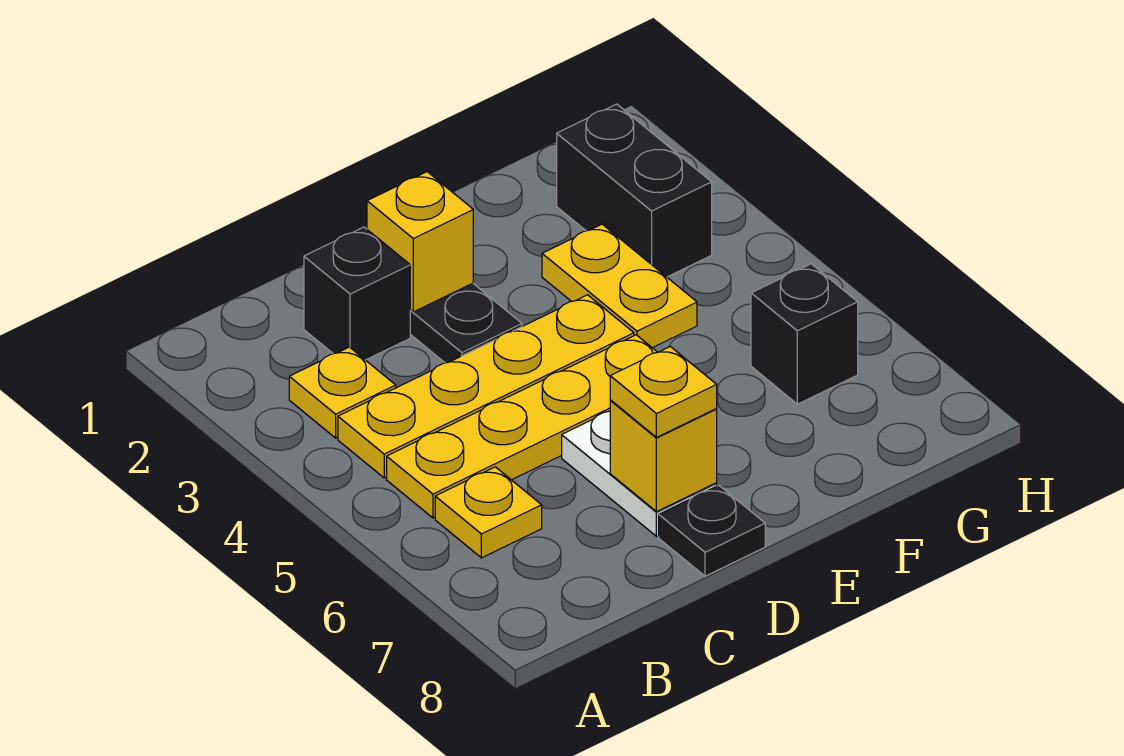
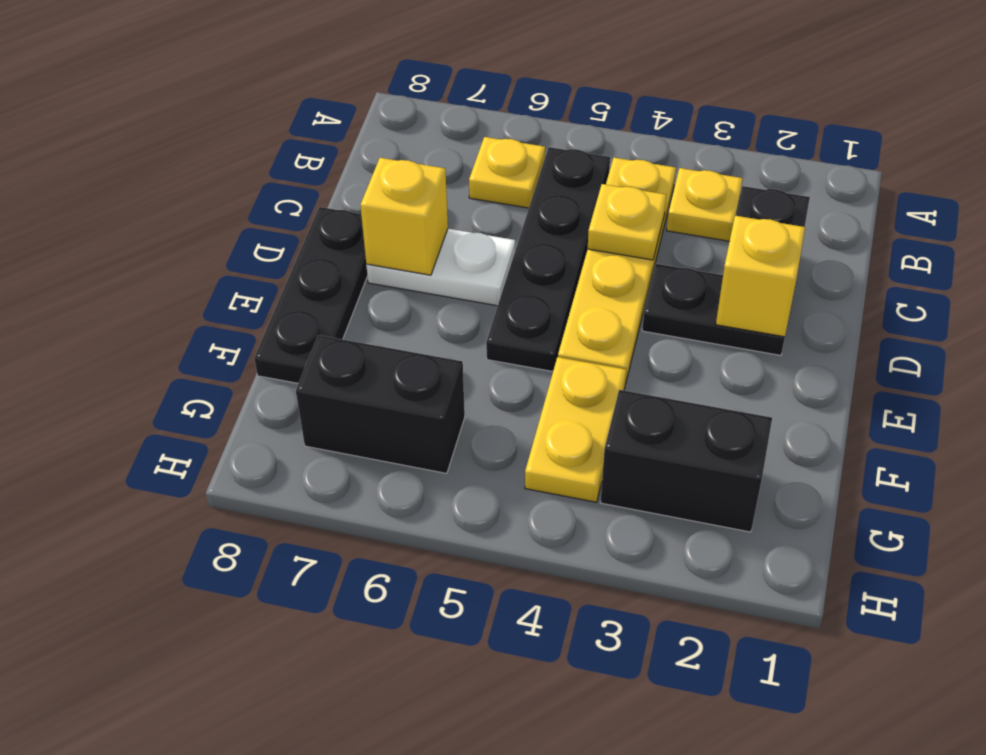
yellow plate B5:E5 level 1 -> black plate B5:E5 level 1
yellow plate D7 level 3 -> yellow plate C4 level 2
black plate D8 level 1 -> black plate D8:F8 level 1
yellow plate F3:F4 level 1 -> yellow plate F4:G4 level 1
black brick G6 level 1 -> black brick G6:G7 level 1

